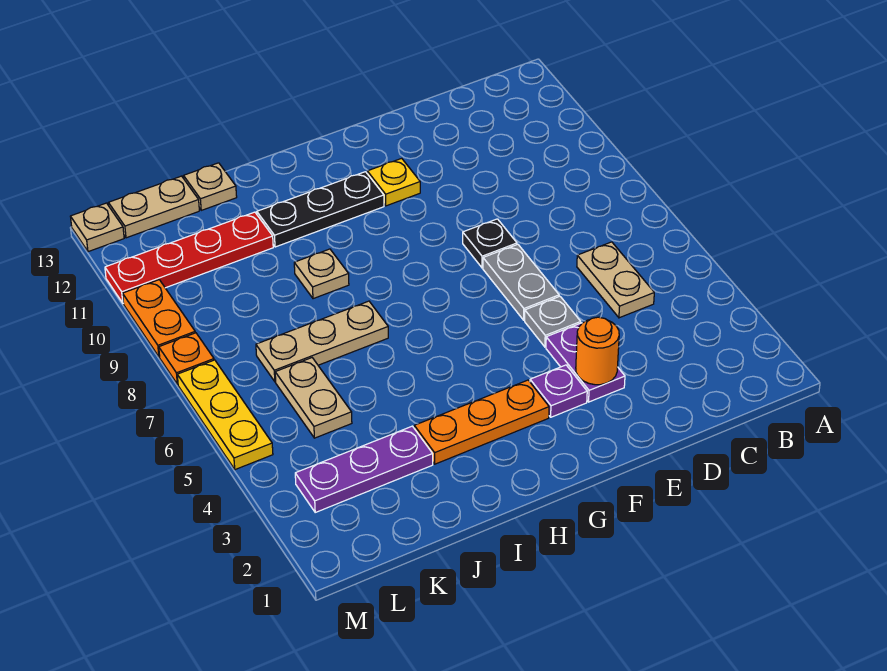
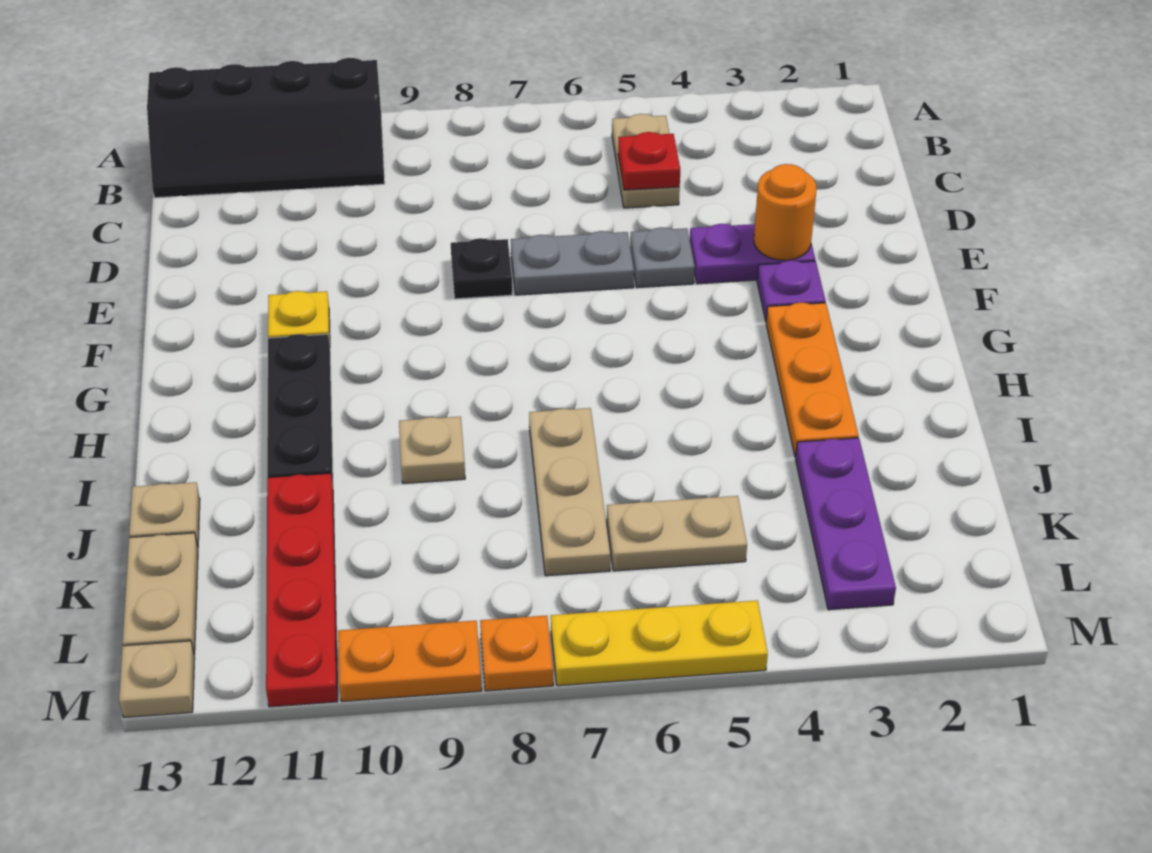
none -> black slope A10:B13 level 1 top A
tan plate C5:C6 level 1 -> tan plate B5:C5 level 1
none -> red plate C5 level 2

